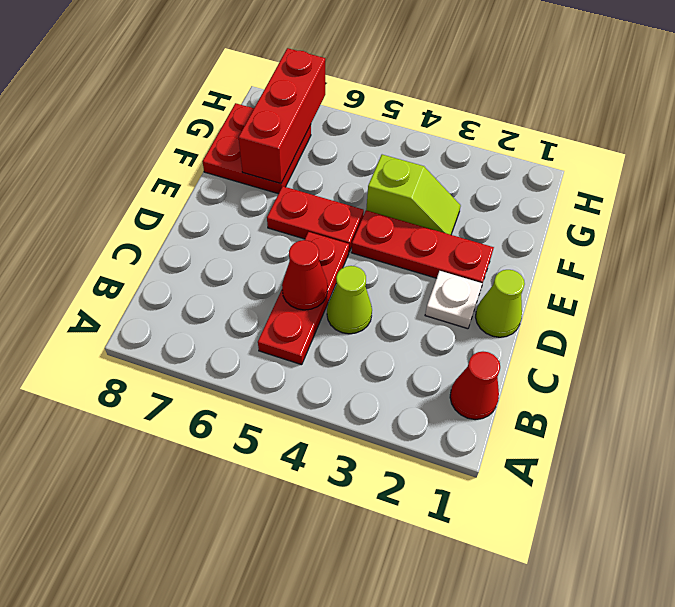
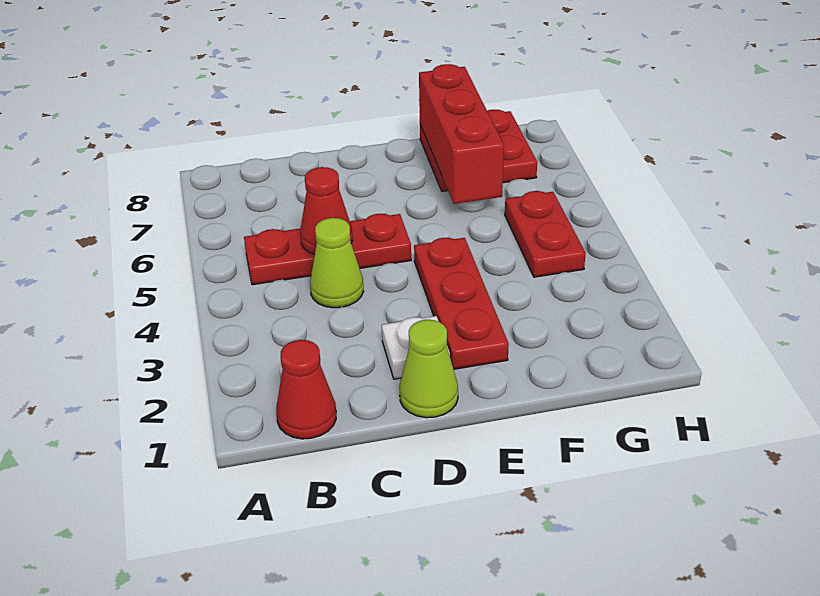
red plate E5:E6 level 1 -> red plate G4:G5 level 1
lime slope F3:F4 level 1 top 4 -> none
red brick F7:H7 level 2 -> red brick F6:F8 level 2

